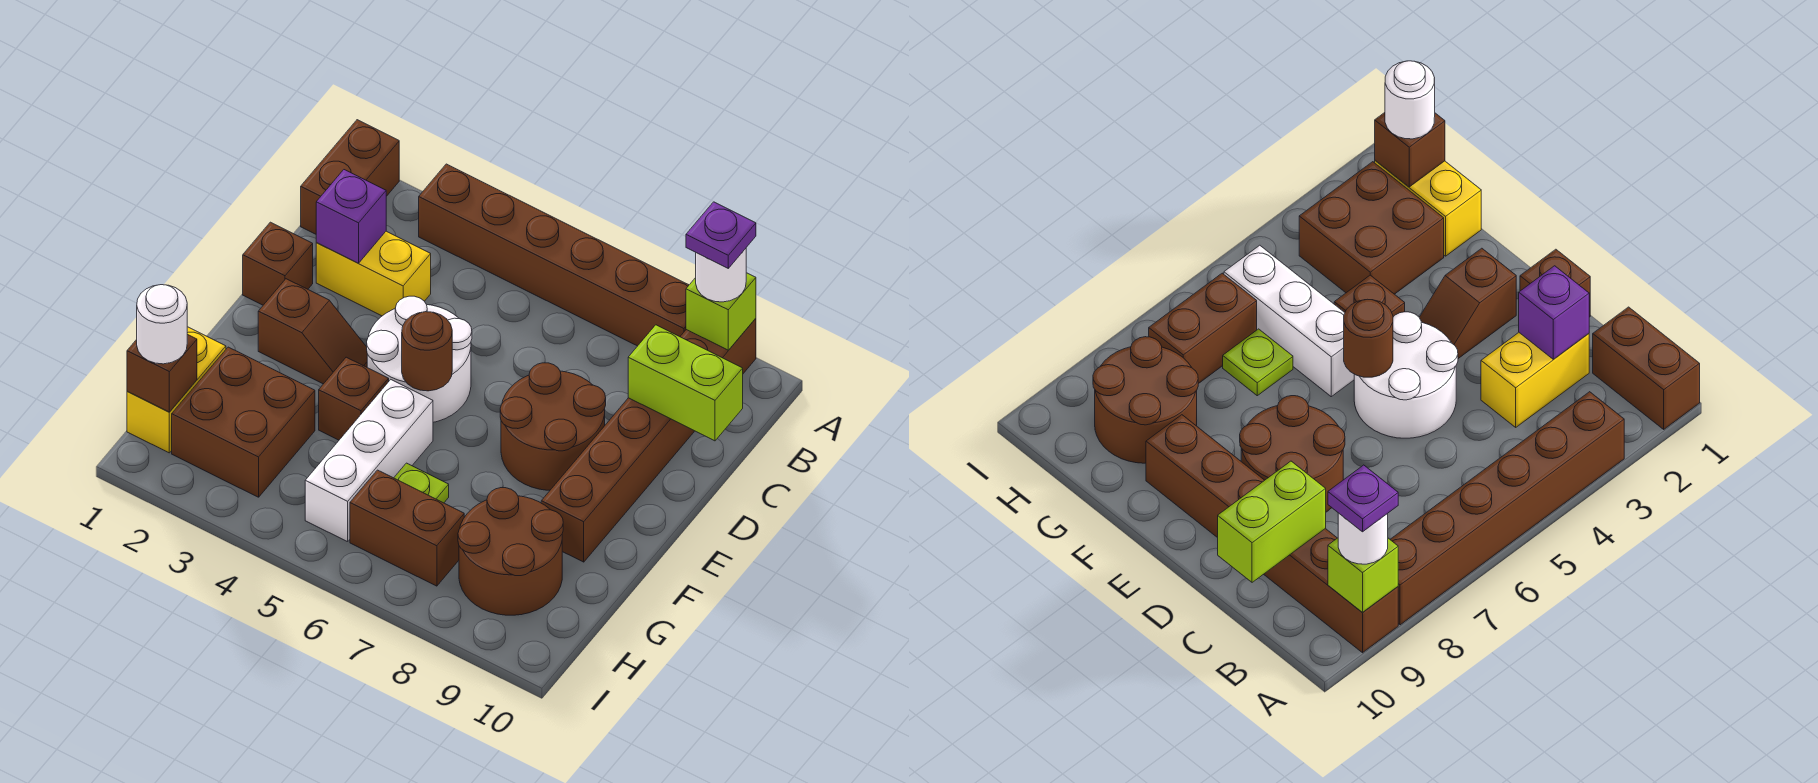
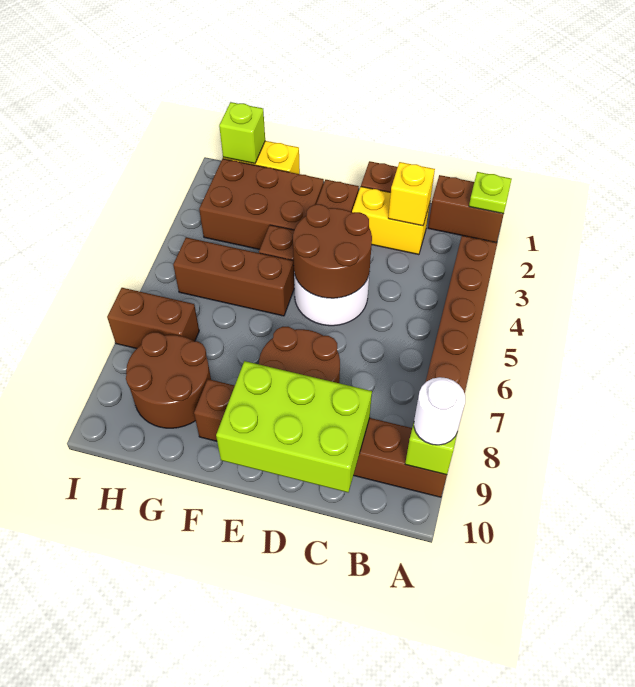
purple plate A9 level 4 -> none
yellow brick C2:C3 level 1 -> yellow brick C2:D2 level 1
purple brick C2 level 2 -> yellow brick C2 level 2
lime brick C9:C10 level 2 -> lime brick C9:E10 level 2
brown round brick E5 level 2 -> brown round brick D4:E5 level 2
white brick F5:H5 level 1 -> brown brick F5:H5 level 1
brown brick G2:H3 level 1 -> brown brick F2:H3 level 1
lime plate G6 level 1 -> lime plate A1 level 2
brown brick H1 level 2 -> lime brick H1 level 2
white round brick H1 level 3 -> none
brown brick H6:H7 level 1 -> brown brick H7:I7 level 1

